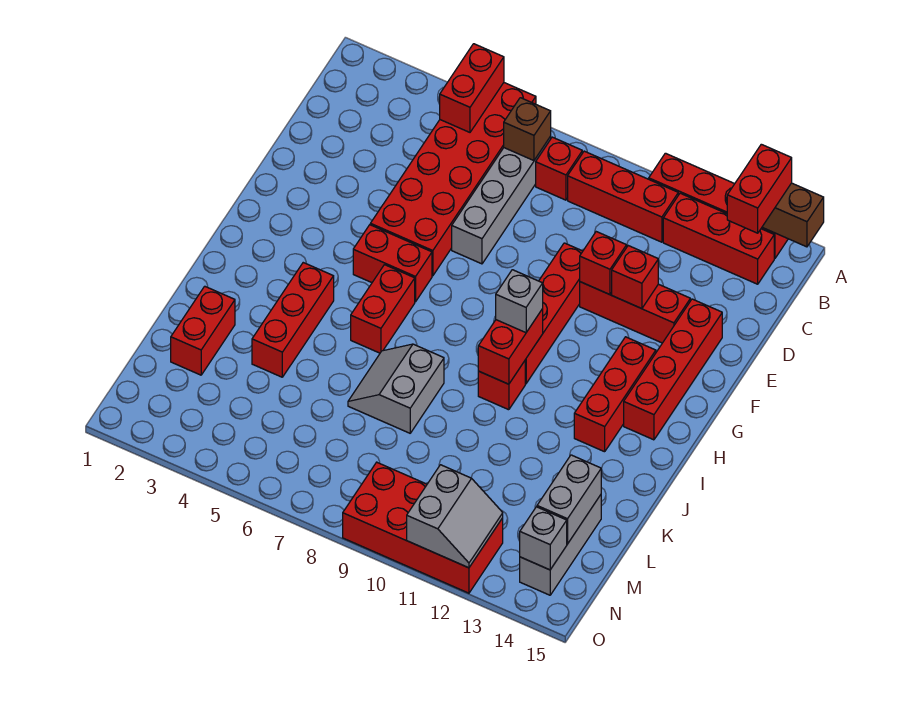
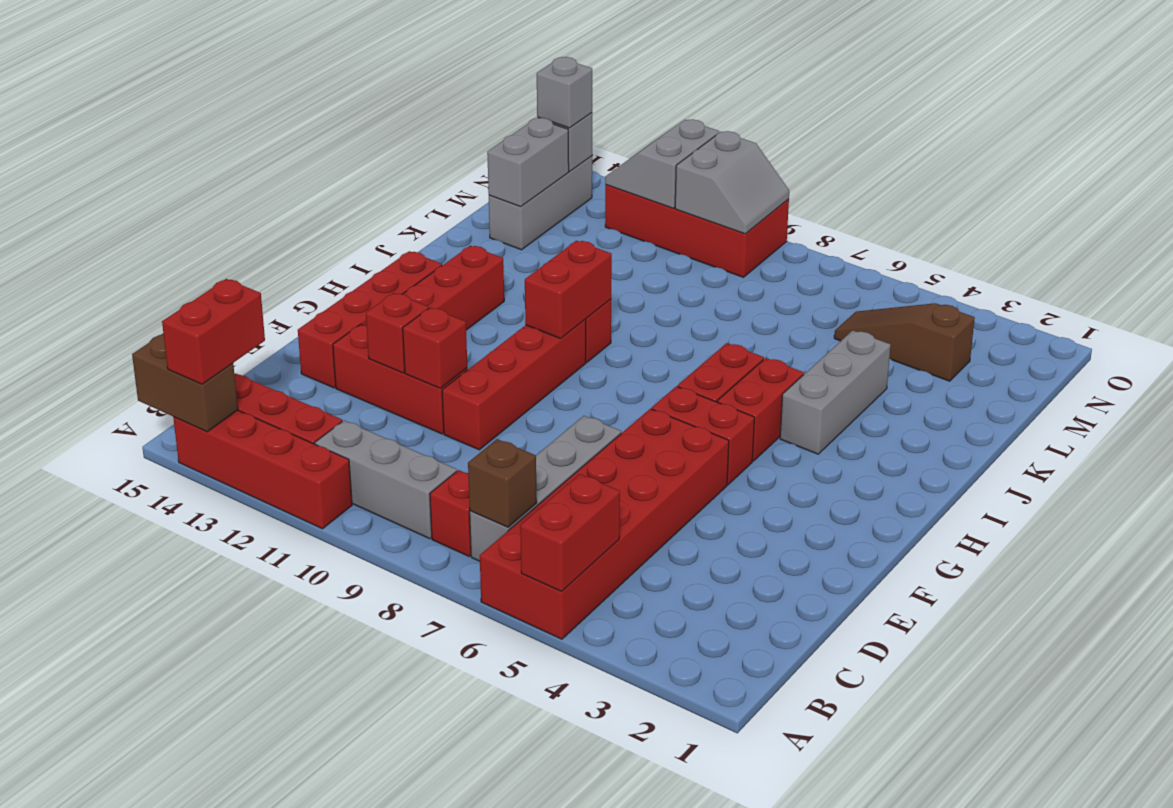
red brick B9:B11 level 1 -> grey brick B9:B11 level 1
grey brick H10 level 3 -> grey brick N14 level 3
red brick I4:K4 level 1 -> grey brick I4:K4 level 1
grey slope J7:K8 level 1 top 8 -> grey slope N9:O10 level 2 top 10
red brick K2:L2 level 1 -> red brick H5:I5 level 1
none -> brown slope M3:M5 level 1 top 3

